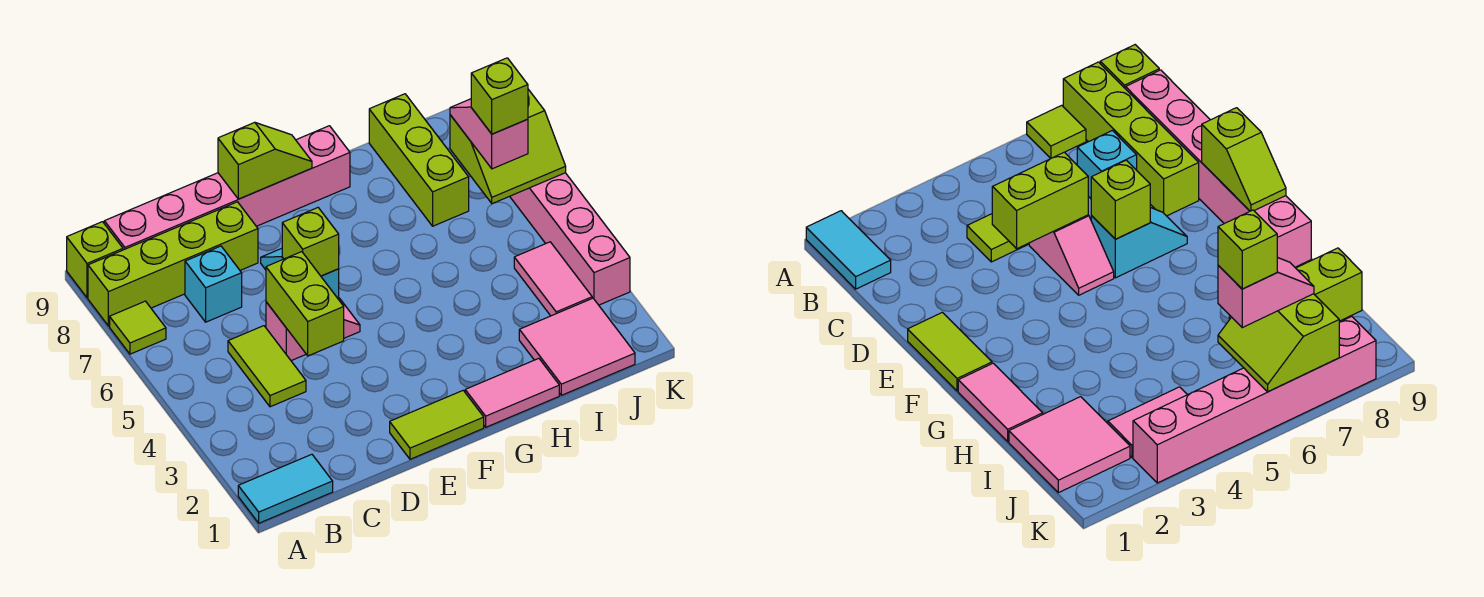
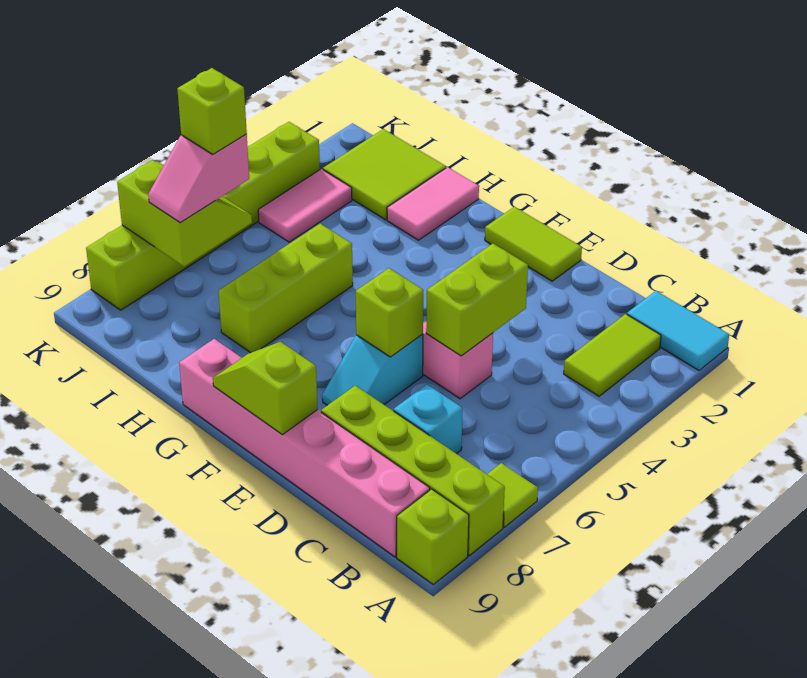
lime tile C4:C5 level 1 -> lime tile B2:B3 level 1
pink tile G1:H1 level 1 -> pink tile H1:H2 level 1
pink tile I1:J2 level 1 -> lime tile I1:J2 level 1
lime brick I7:I9 level 1 -> lime brick H5:H7 level 1
pink brick K3:K8 level 1 -> lime brick K3:K8 level 1

